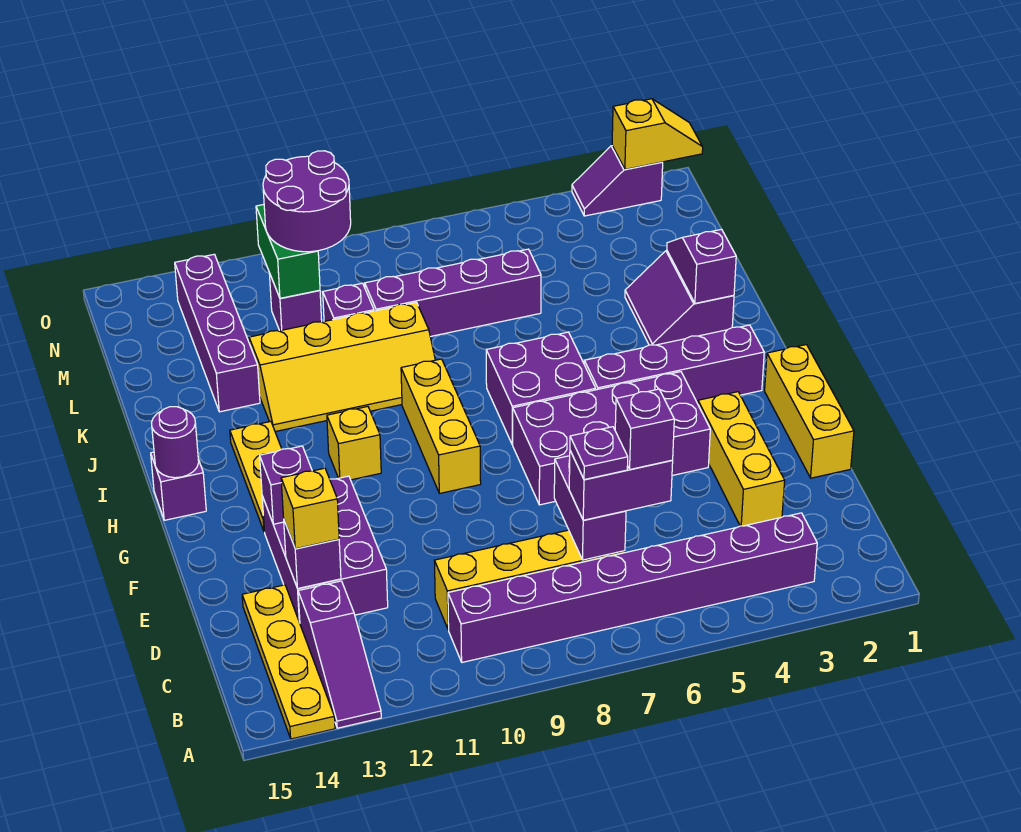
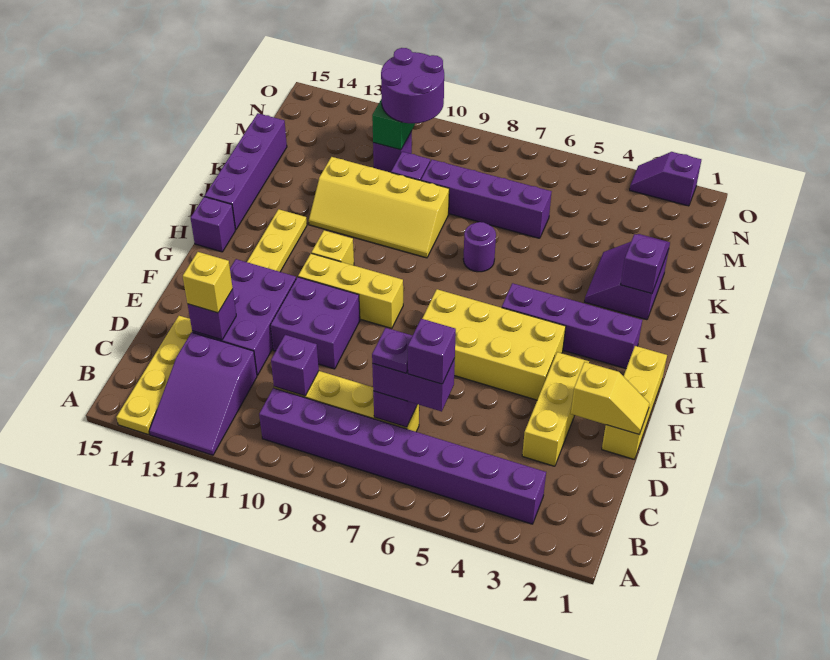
purple slope A13:C13 level 1 top C -> purple slope A12:C13 level 1 top C
purple brick F4:G7 level 1 -> yellow brick F4:G7 level 1
purple brick F13 level 2 -> purple brick C10 level 2
yellow brick G9:I9 level 1 -> yellow brick G9:G11 level 1
purple brick H6:I7 level 1 -> purple brick E10:F11 level 1
purple round brick H15 level 2 -> purple round brick J7 level 1
purple brick K13:N13 level 1 -> purple brick I15:L15 level 1
yellow slope O1:O2 level 2 top 2 -> yellow slope E1:E2 level 2 top 2

